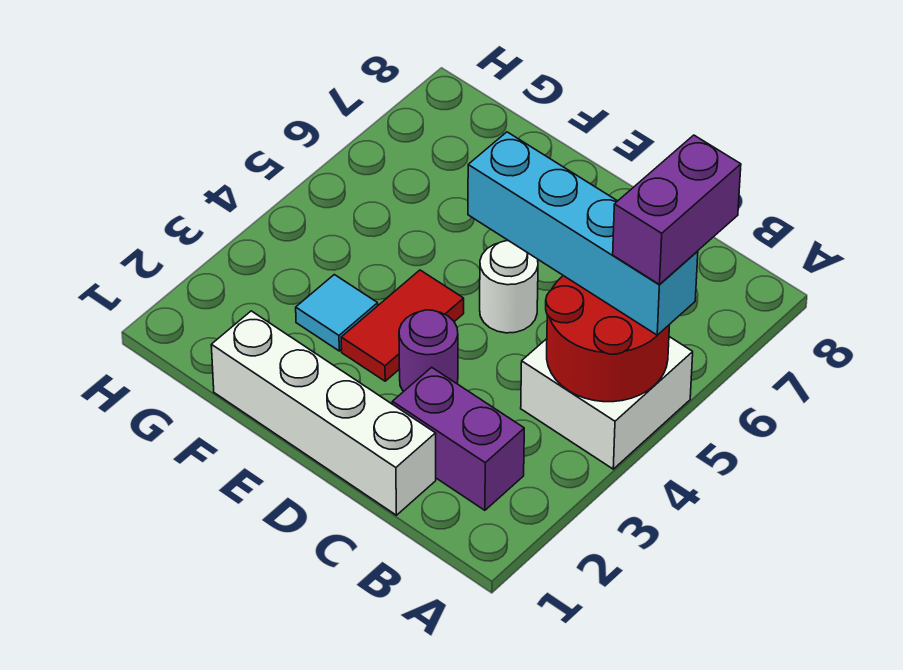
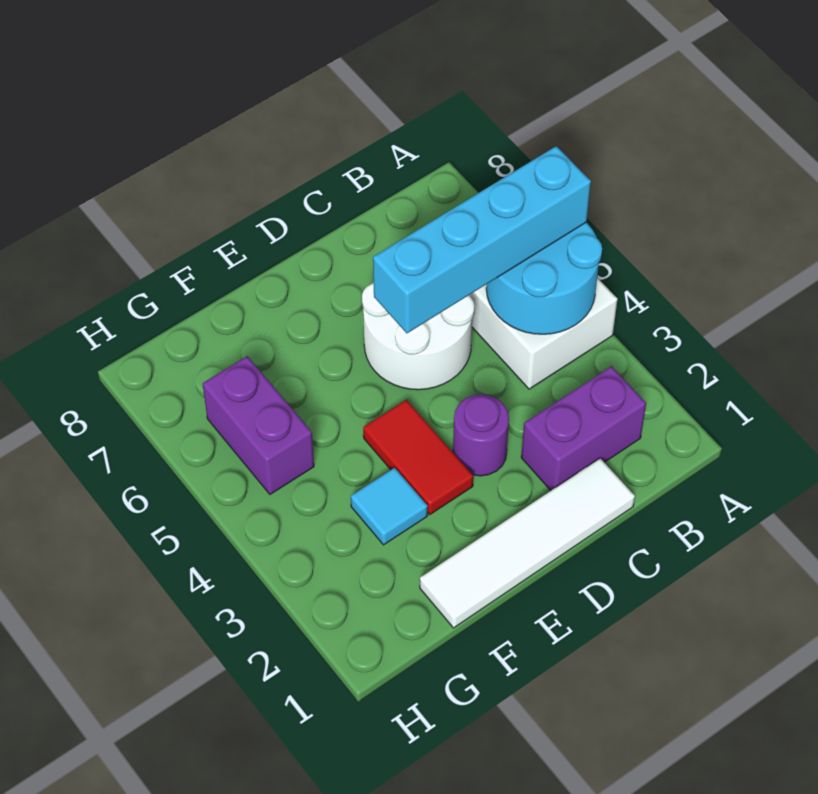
red round brick A4:B5 level 2 -> cyan round brick A4:B5 level 2
purple brick A5:A6 level 4 -> purple brick G5:G6 level 1
white brick C1:F1 level 1 -> white tile C1:F1 level 1
white round brick D5 level 1 -> white round brick C5:D6 level 1

